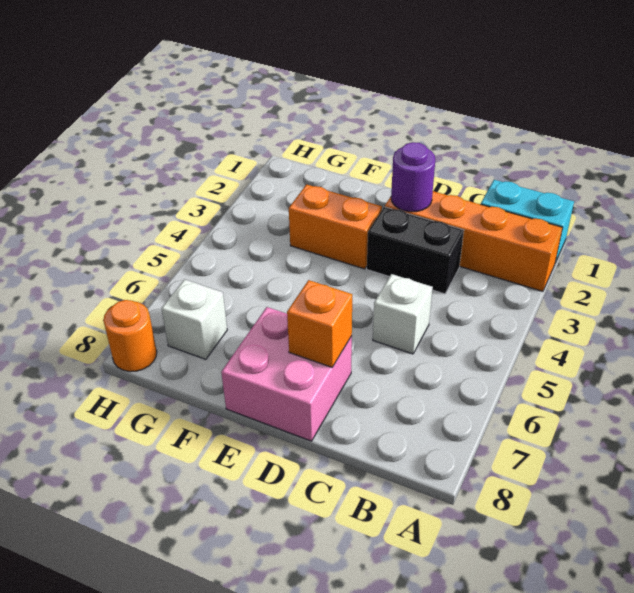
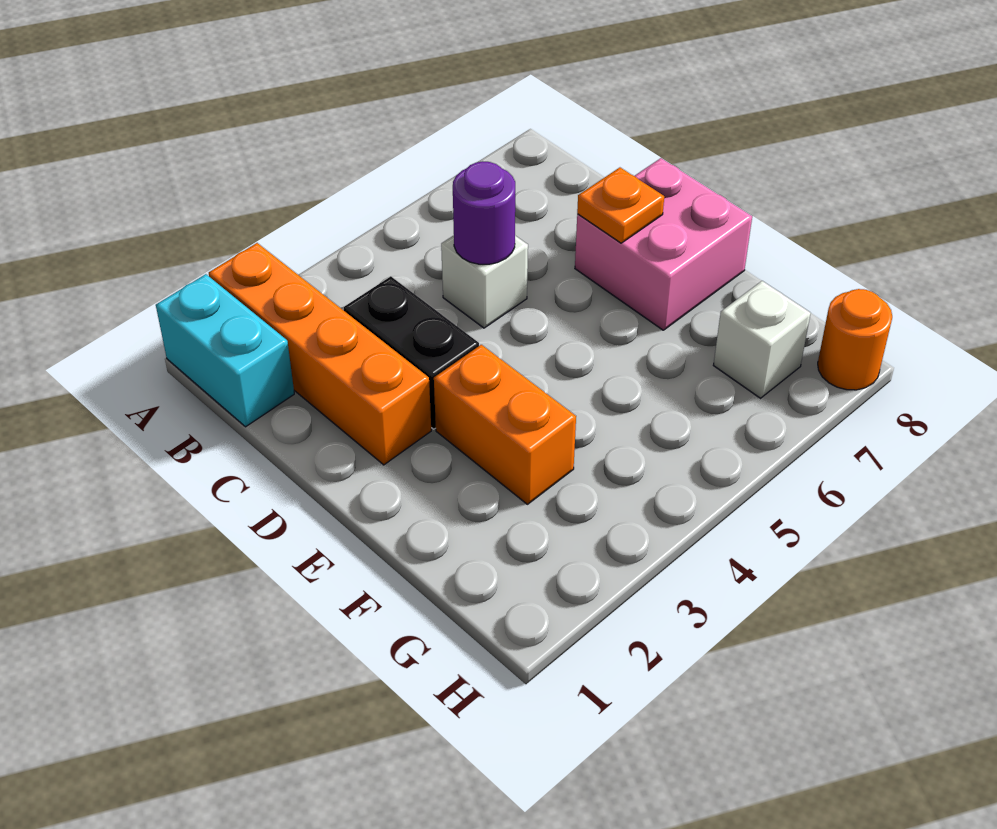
purple round brick D2 level 2 -> purple round brick C5 level 2
orange brick D7 level 2 -> orange plate D7 level 2

